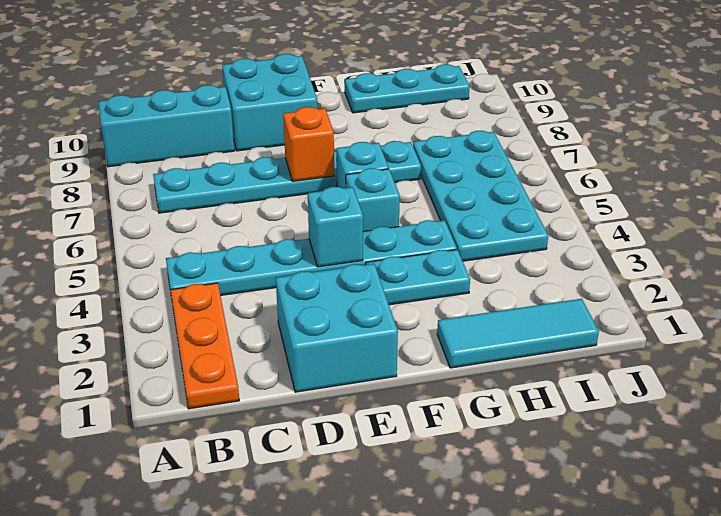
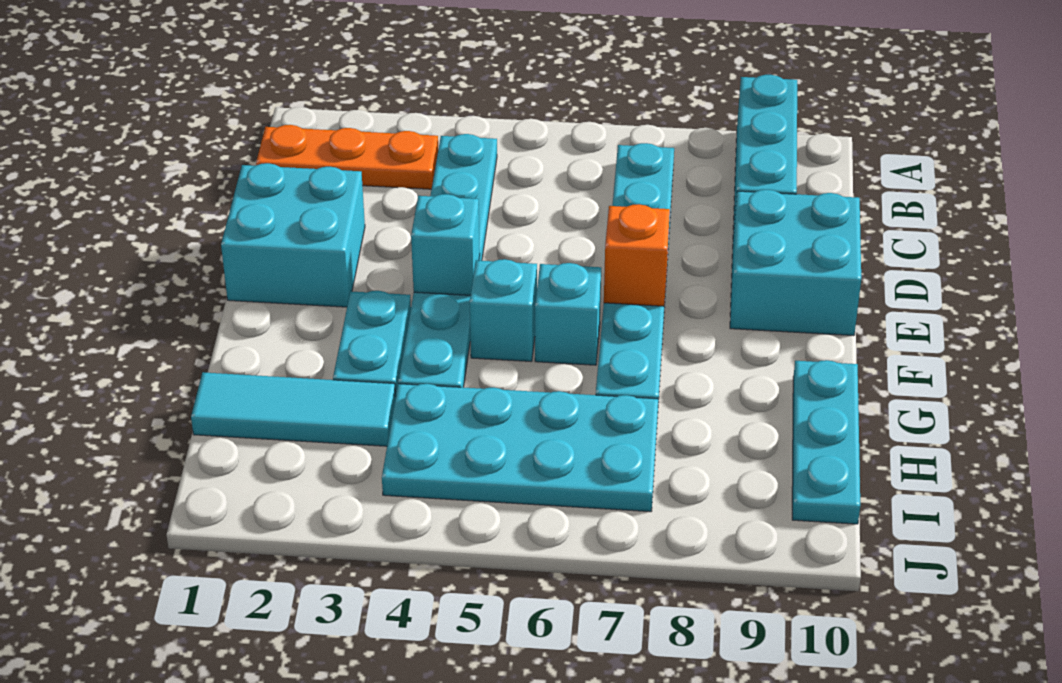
cyan tile G1:I1 level 1 -> cyan tile H1:H3 level 1

